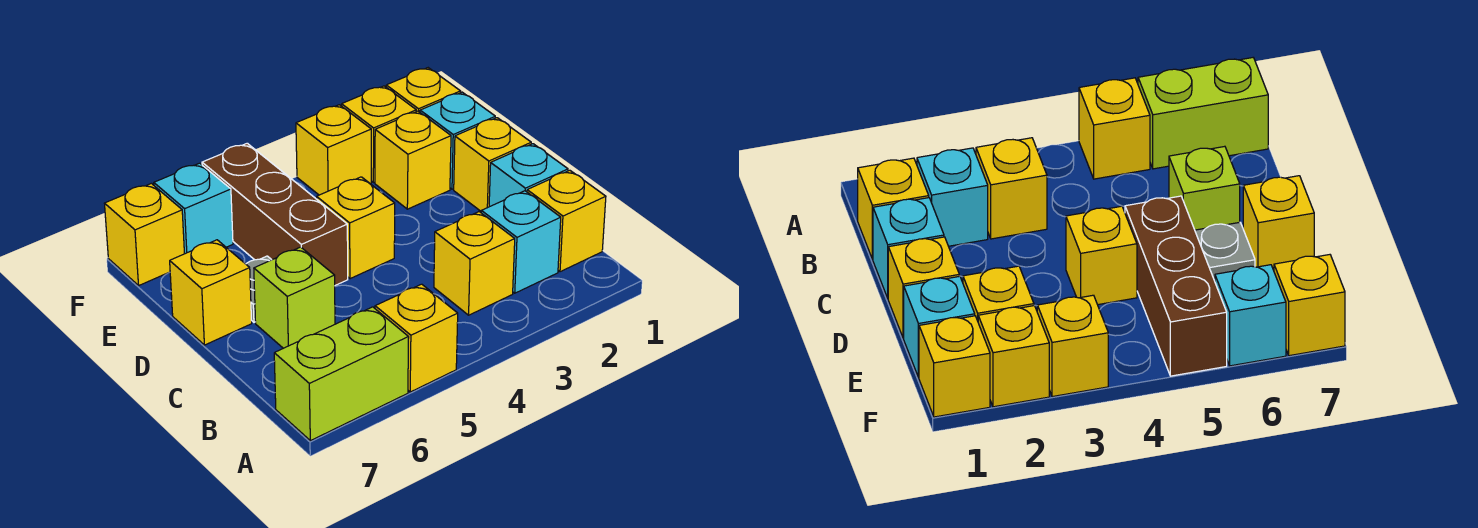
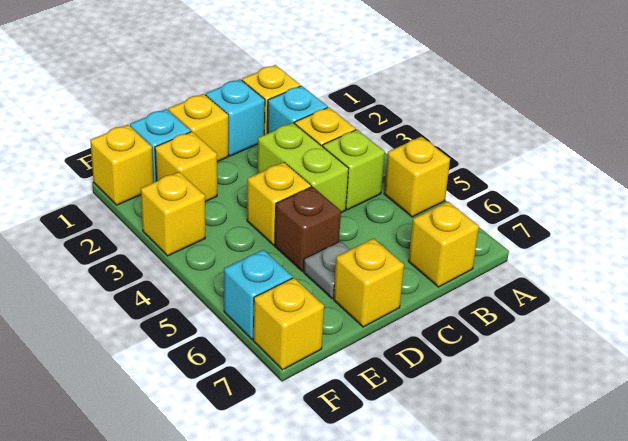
lime brick A6:A7 level 1 -> lime brick C3:C4 level 1
lime brick C6 level 1 -> lime brick B4 level 1
brown brick D5:F5 level 1 -> brown brick D5 level 1
yellow brick F2 level 1 -> yellow brick B7 level 1

